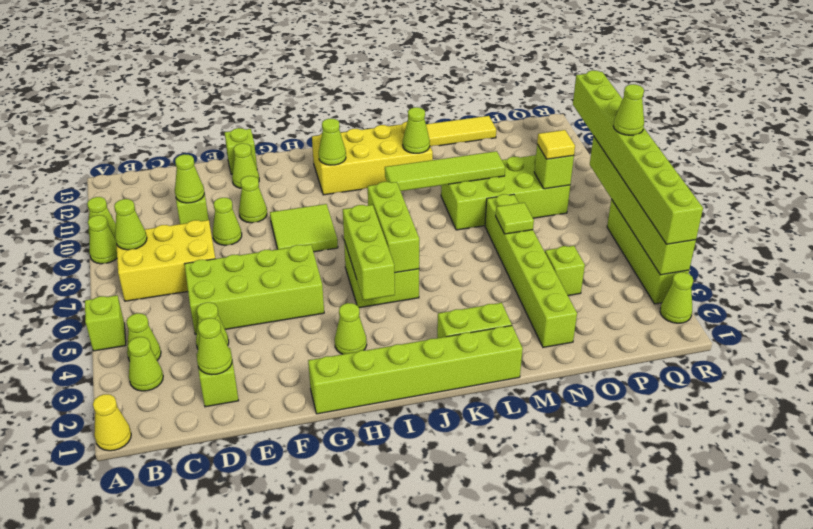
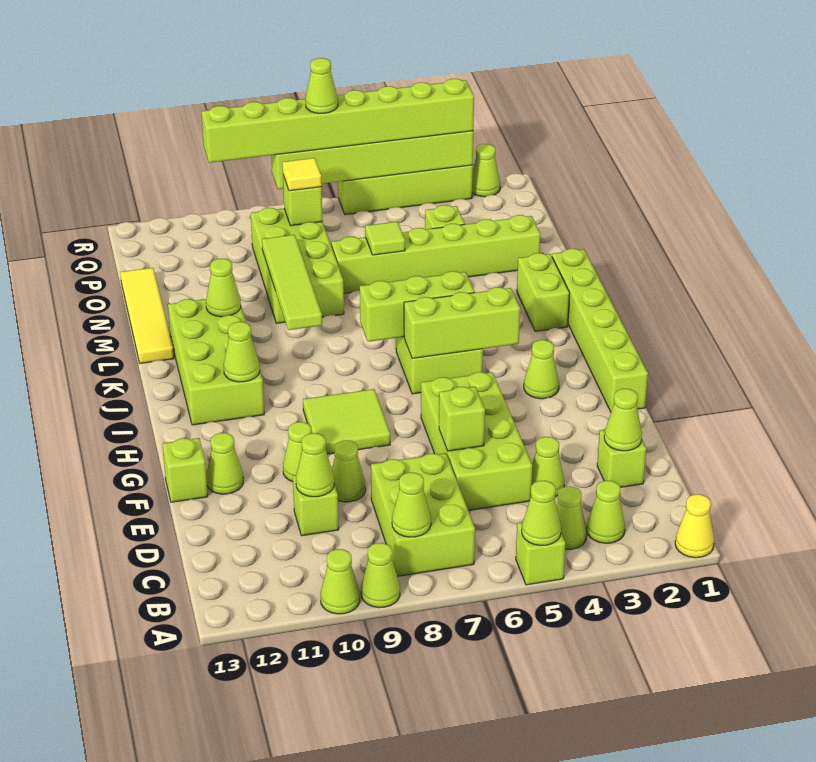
none -> lime cone A5 level 2
yellow brick B7:D8 level 1 -> lime brick B7:D8 level 1
none -> lime brick E6 level 2
yellow brick I11:L12 level 1 -> lime brick I11:L12 level 1

